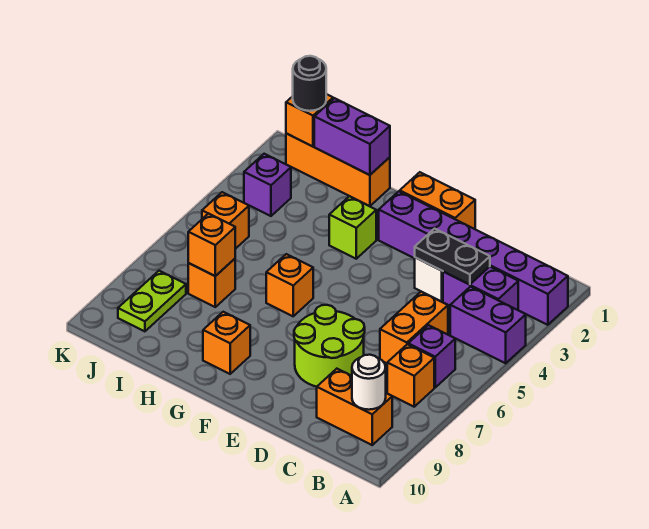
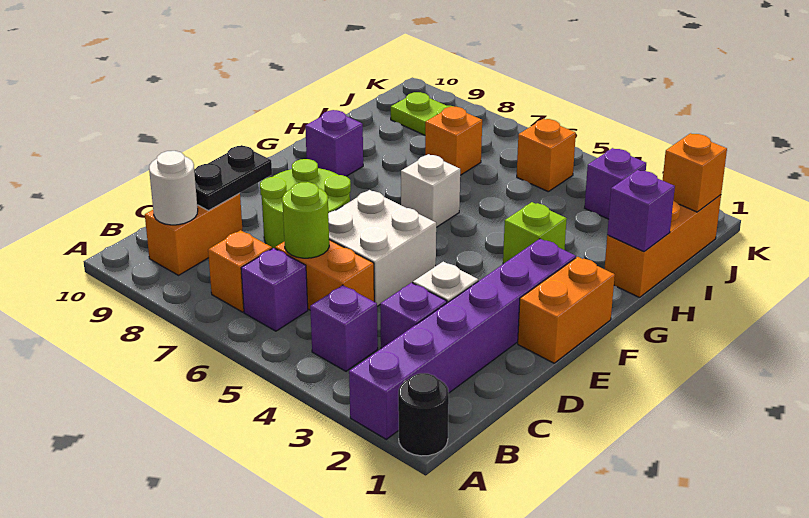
purple brick A4:B4 level 1 -> purple brick B4 level 1
purple brick B3:C3 level 1 -> purple brick C3 level 1
black plate C3:D3 level 2 -> black plate C9:D9 level 2
none -> lime round brick C6 level 2
none -> white brick D5:E6 level 1
orange brick G6 level 1 -> white brick G6 level 1
orange brick G9 level 1 -> purple brick G9 level 1
purple brick H1:I1 level 2 -> purple brick H1 level 2
orange brick I7 level 2 -> none
black round brick J1 level 3 -> black round brick A1 level 1

